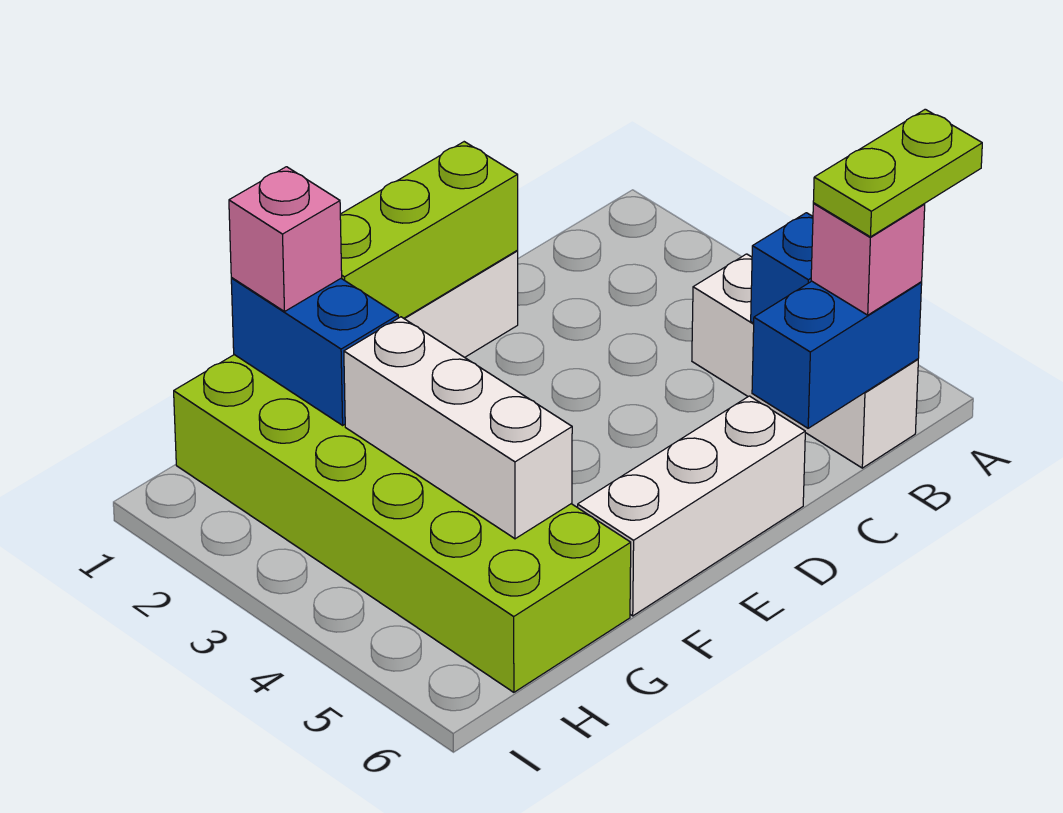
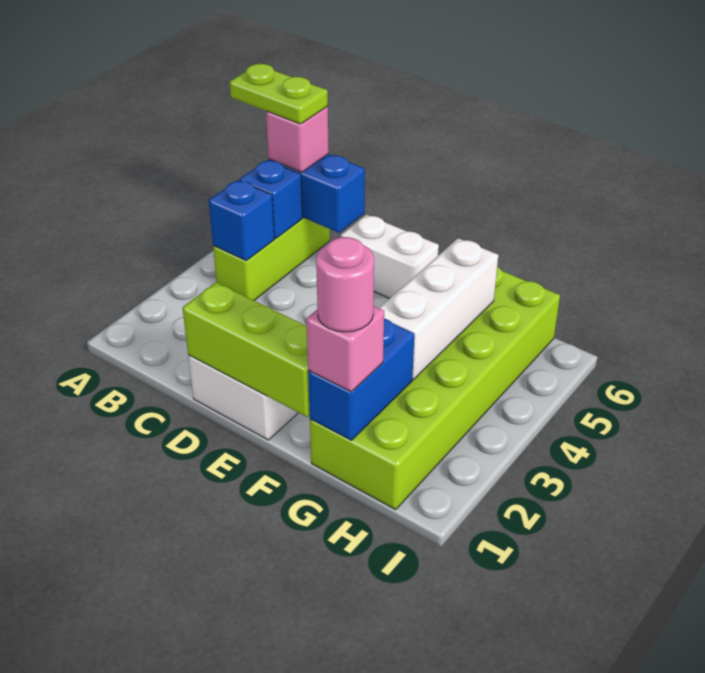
white brick B4:B6 level 1 -> lime brick B4:B6 level 1
none -> blue brick B4 level 2
white brick D6:F6 level 1 -> white brick D6:E6 level 1
none -> pink round brick G1 level 4

